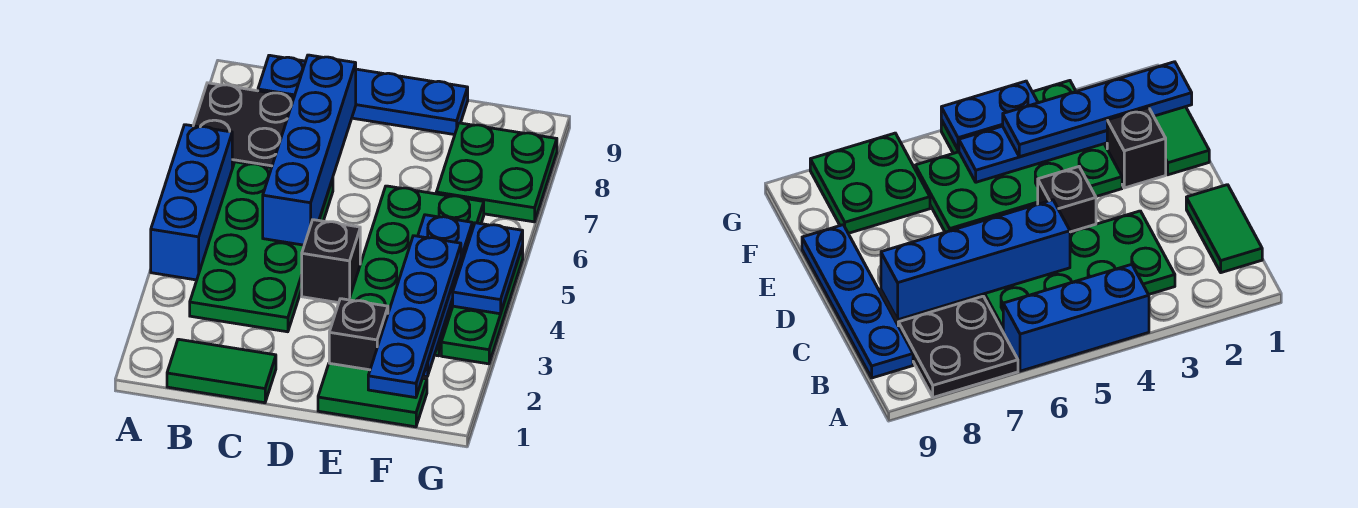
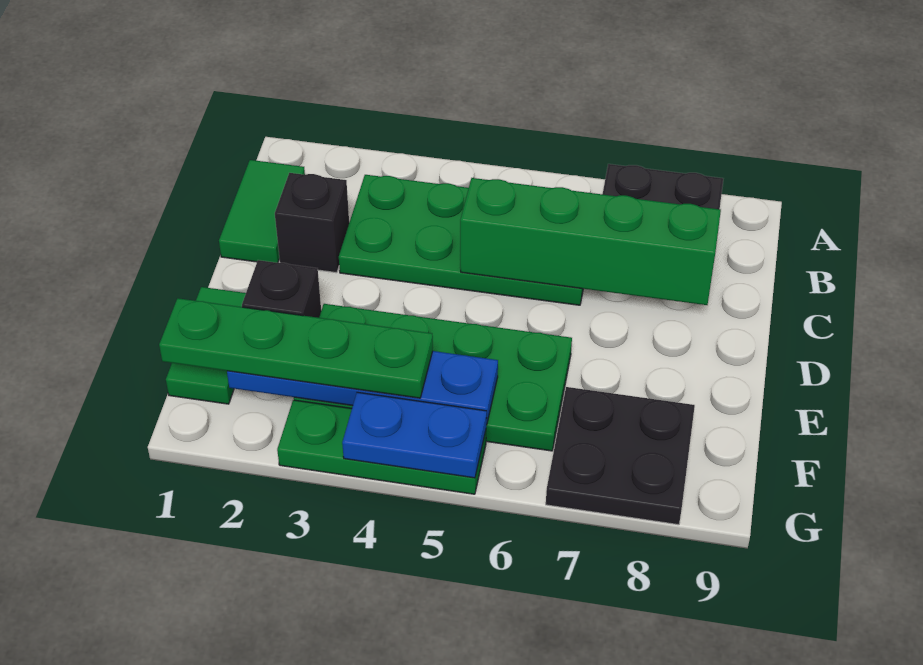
blue brick A4:A6 level 1 -> none
blue plate B9:E9 level 1 -> none
blue brick C5:C8 level 2 -> green brick C5:C8 level 2
black brick D4 level 1 -> black brick C2 level 1
blue plate F1:F4 level 3 -> green plate F1:F4 level 3
green plate F7:G8 level 1 -> black plate F7:G8 level 1

